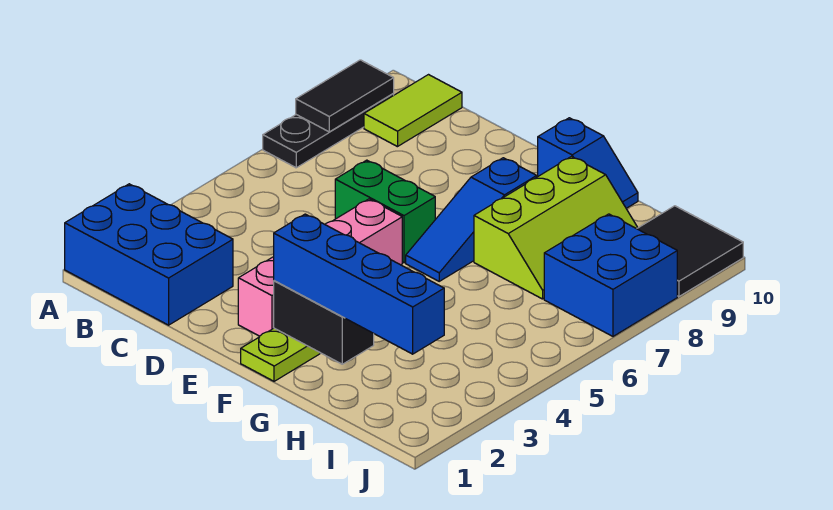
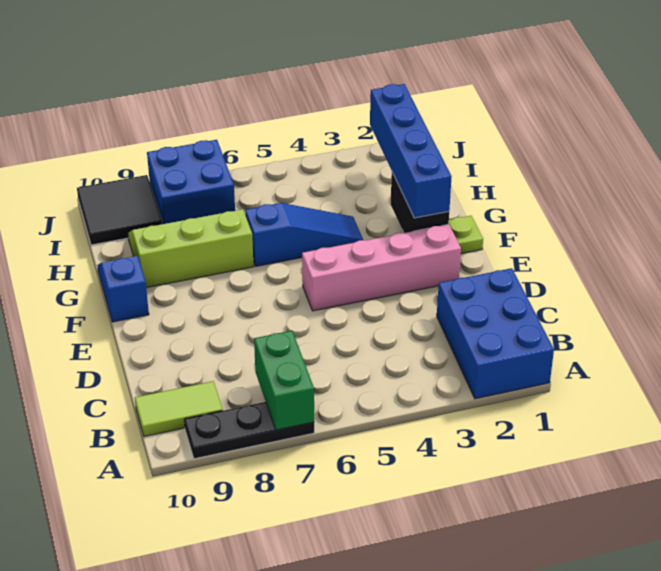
black tile A8:A9 level 2 -> none
green brick D6:E6 level 1 -> green brick A7:B7 level 2
blue slope F6:F8 level 1 top 8 -> blue slope G4:G6 level 1 top 6

